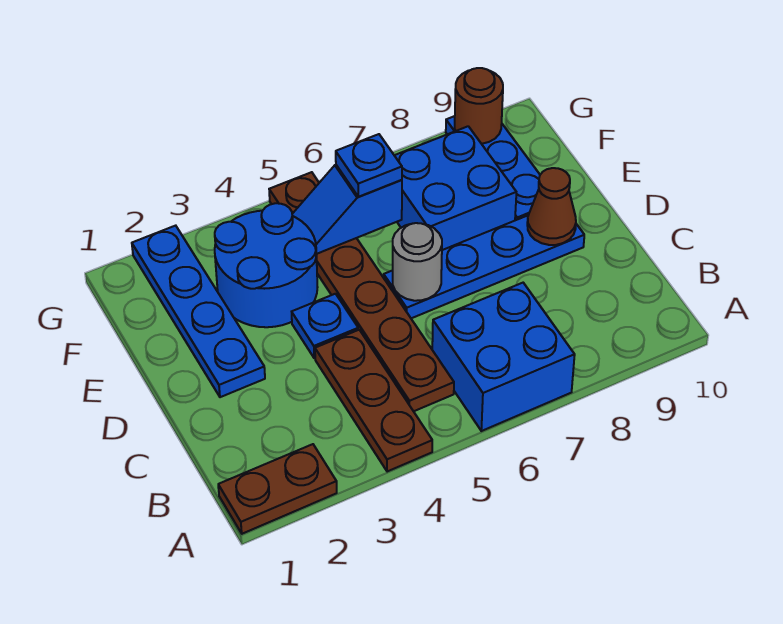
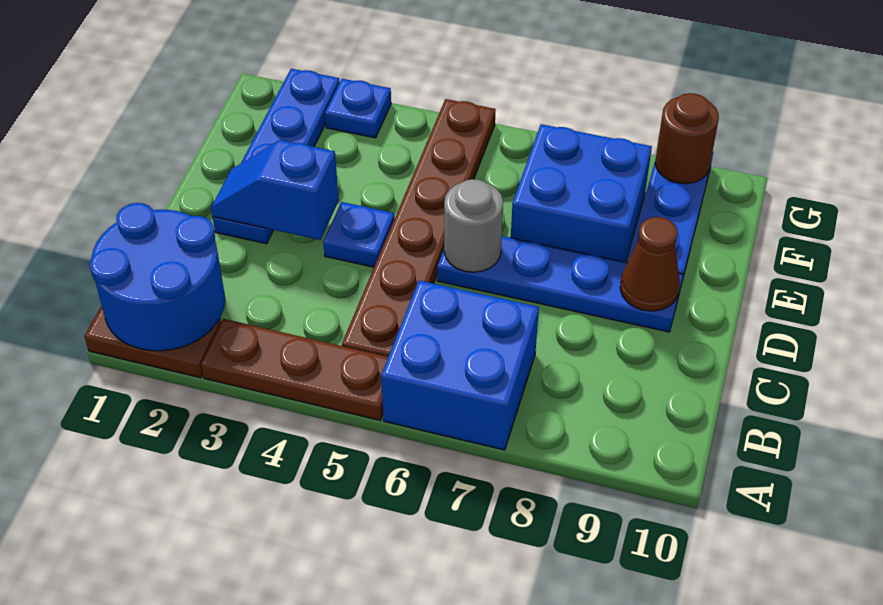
brown plate A4:C4 level 1 -> brown plate A3:A5 level 1
blue round brick E3:F4 level 1 -> blue round brick A1:B2 level 2
blue slope F5:F6 level 2 top 6 -> blue slope D2:D3 level 2 top 3
blue plate F6 level 3 -> blue plate G3 level 1

